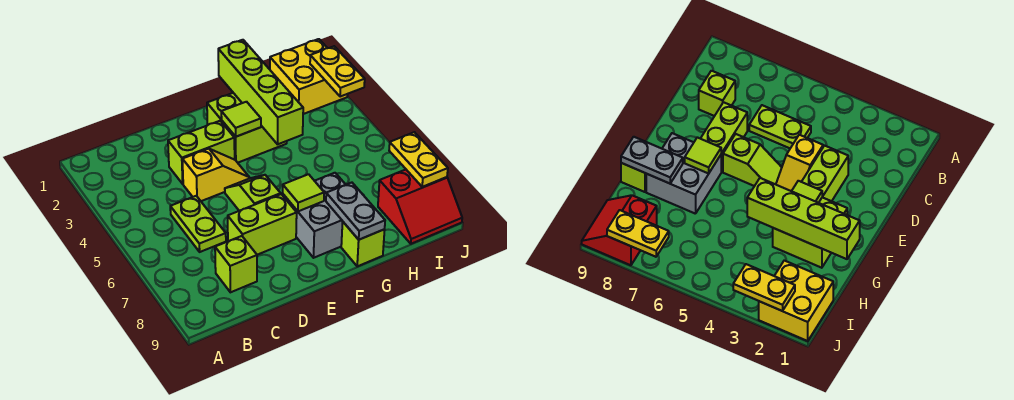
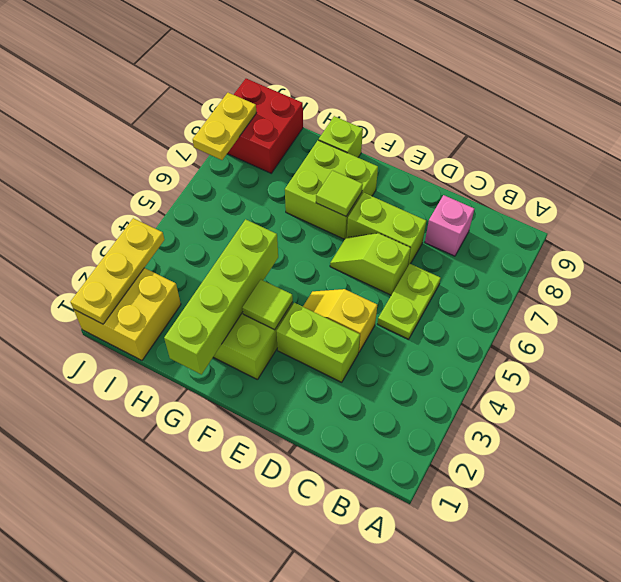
lime brick C8 level 1 -> pink brick C8 level 1
lime slope E5:E6 level 1 top 6 -> lime slope D6:E6 level 1 top D
grey brick F7:G8 level 1 -> lime brick F7:G8 level 1
grey plate G8:G9 level 2 -> none
red slope I8:J9 level 1 top 8 -> red brick I8:J9 level 1
yellow plate J2:J3 level 2 -> yellow plate J1:J3 level 2

